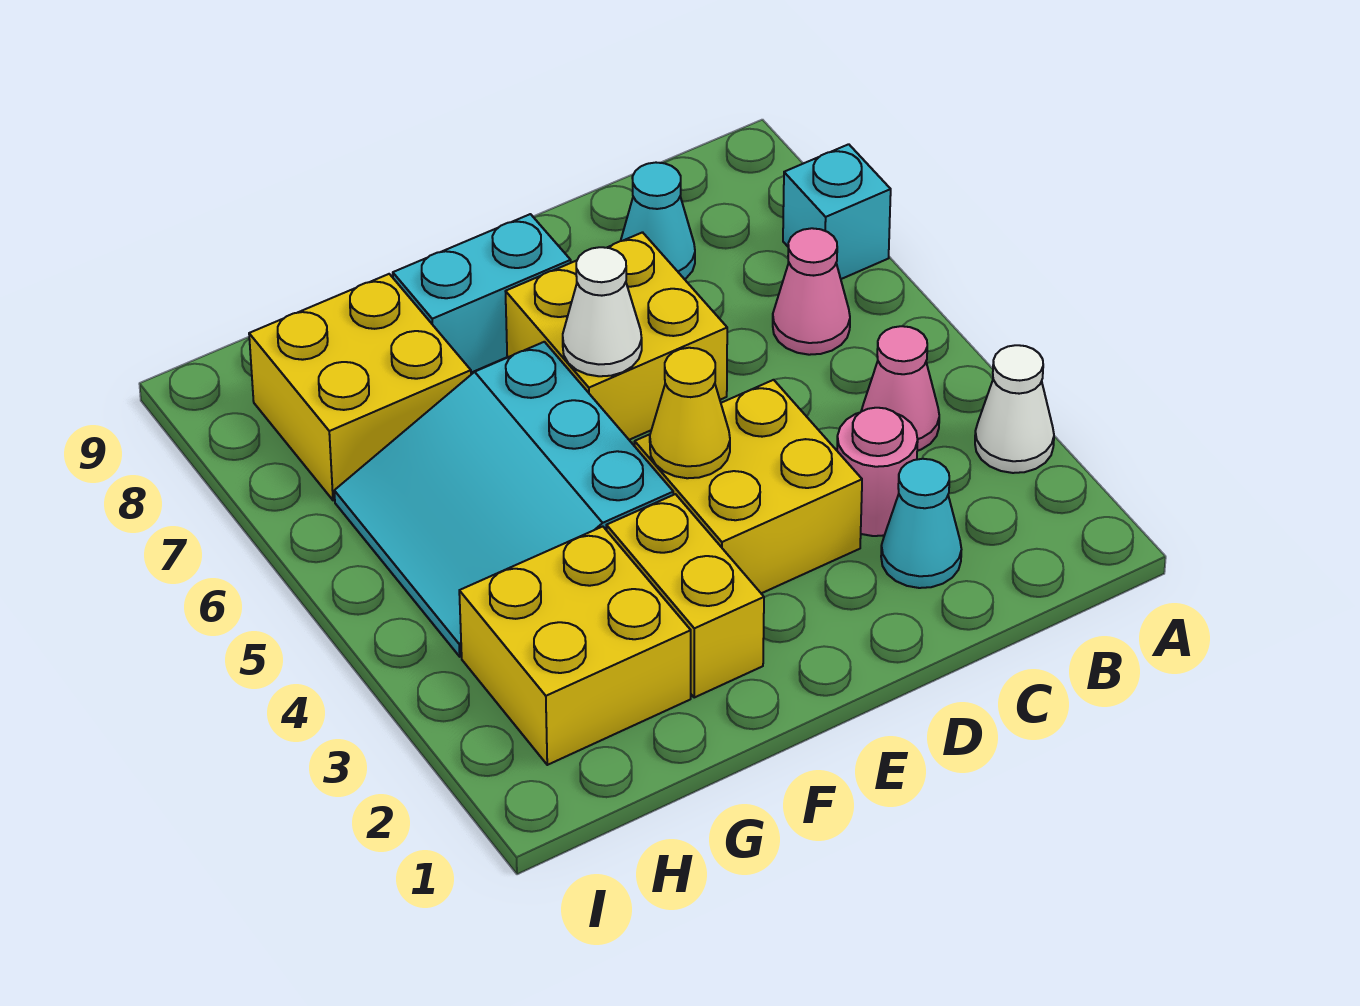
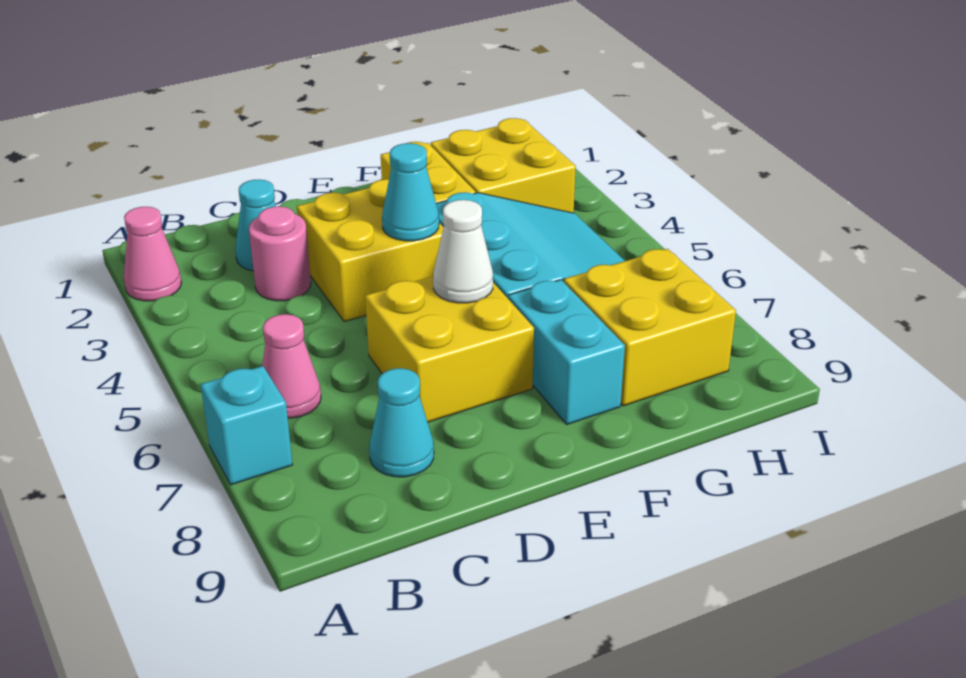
white cone A3 level 1 -> none
pink cone B4 level 1 -> pink cone A2 level 1
yellow cone E4 level 2 -> cyan cone E4 level 2
cyan brick E8:F8 level 1 -> cyan brick F7:F8 level 1

